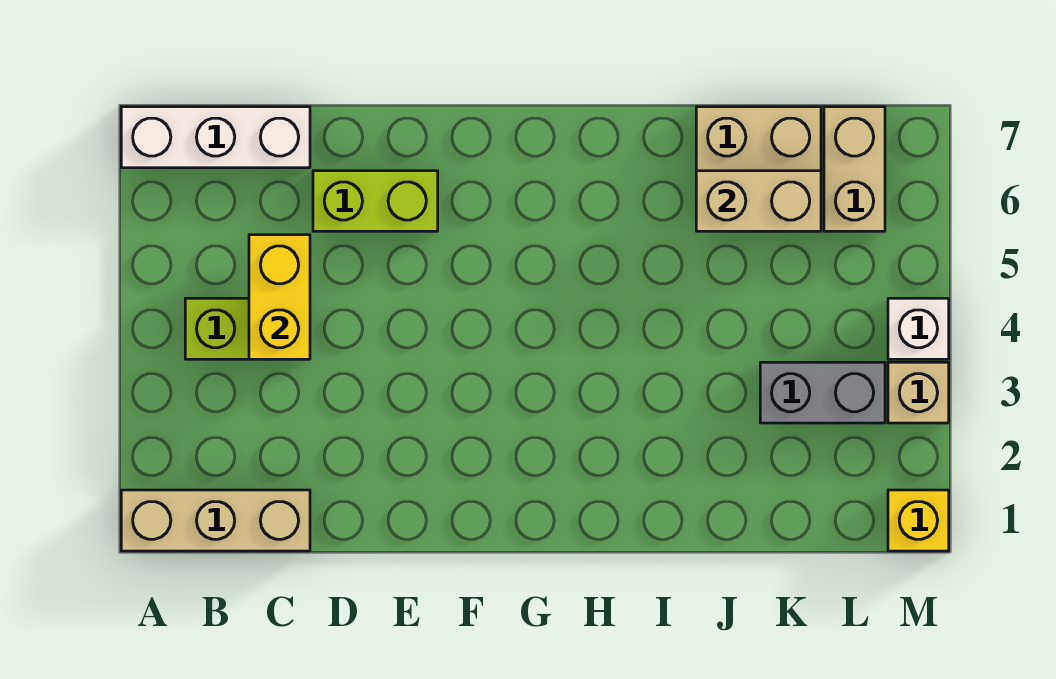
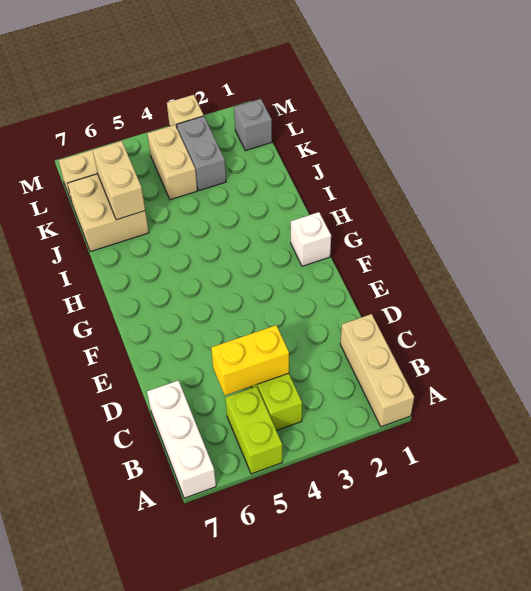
lime brick D6:E6 level 1 -> lime brick A5:B5 level 1
none -> tan brick K4:L4 level 1
none -> grey brick L1 level 1
yellow brick M1 level 1 -> none
white brick M4 level 1 -> white brick G1 level 1

